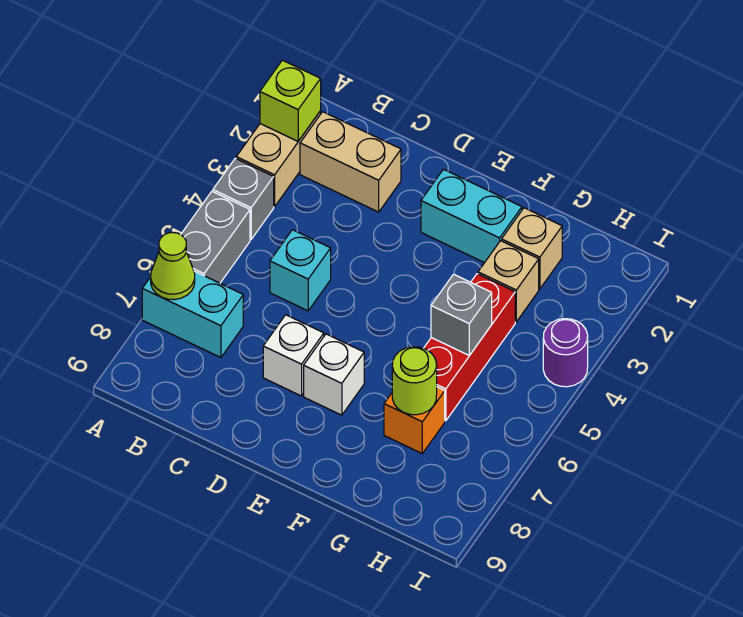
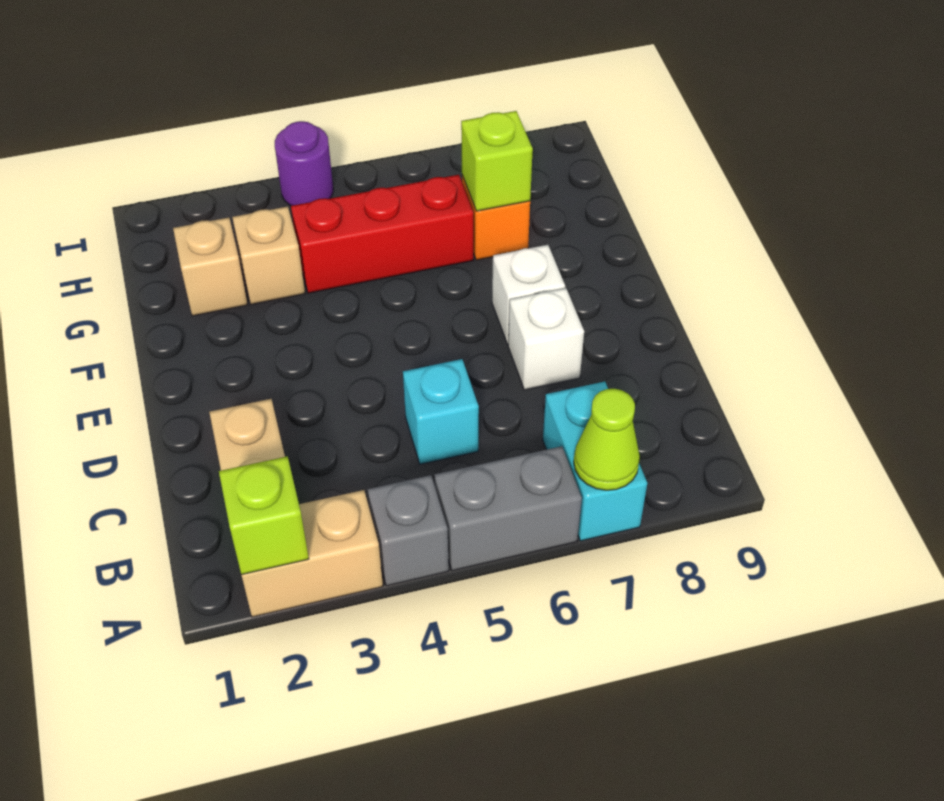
cyan brick E2:F2 level 1 -> none
grey brick G5 level 2 -> none
lime round brick G7 level 2 -> lime brick G7 level 2

